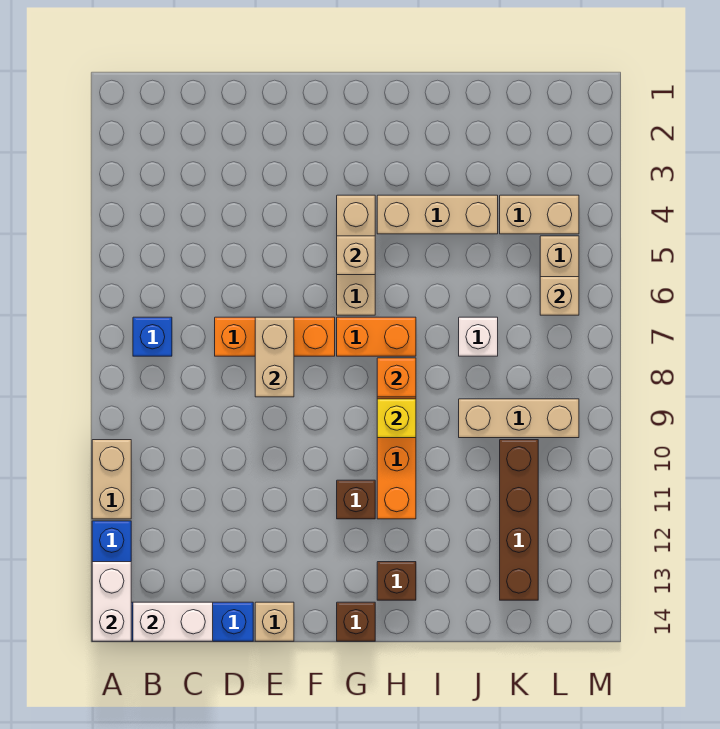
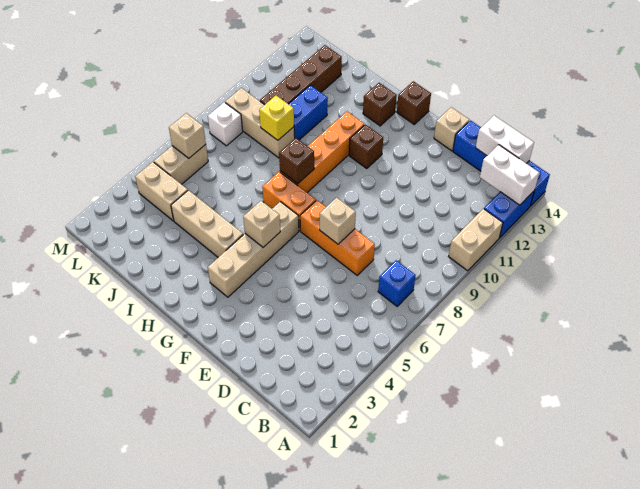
white brick A13:A14 level 2 -> white brick A13:B13 level 2
tan brick E7:E8 level 2 -> tan brick E7 level 2
tan brick G4:G6 level 1 -> tan brick G3:G6 level 1
orange brick H8 level 2 -> brown brick H8 level 2
yellow brick H9 level 2 -> yellow brick J9 level 2
white brick J7 level 1 -> white brick L8 level 1
none -> blue brick J10:J11 level 1

